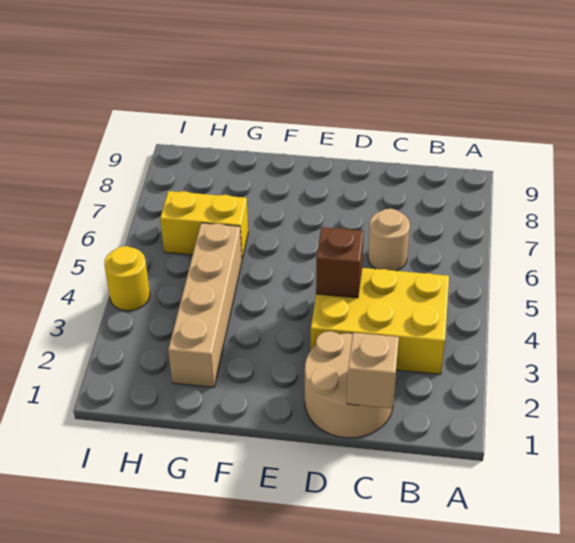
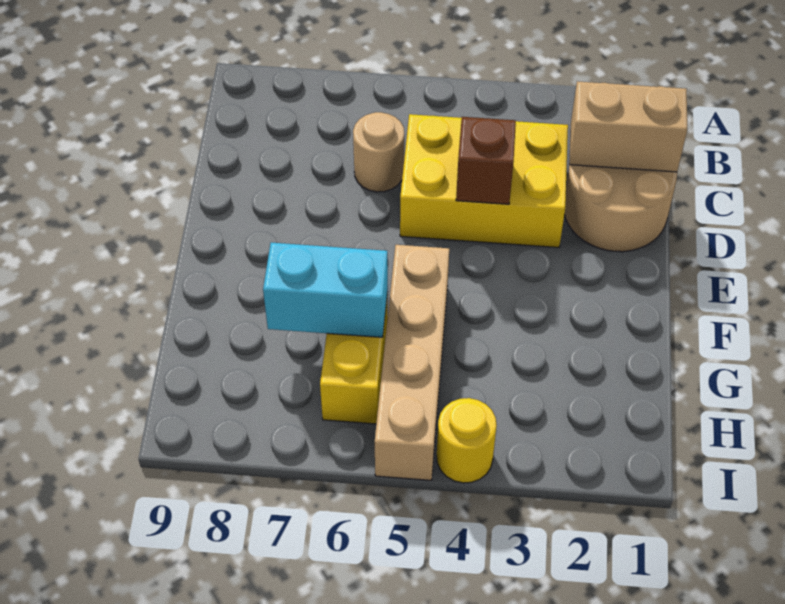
yellow brick B3:D4 level 1 -> yellow brick C3:D5 level 1
tan brick C1 level 2 -> tan brick C1:C2 level 2
tan brick G2:G5 level 1 -> tan brick F5:I5 level 1
none -> cyan brick G6:G7 level 2

